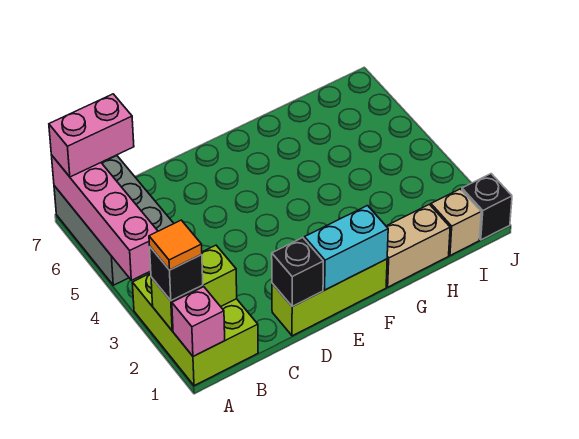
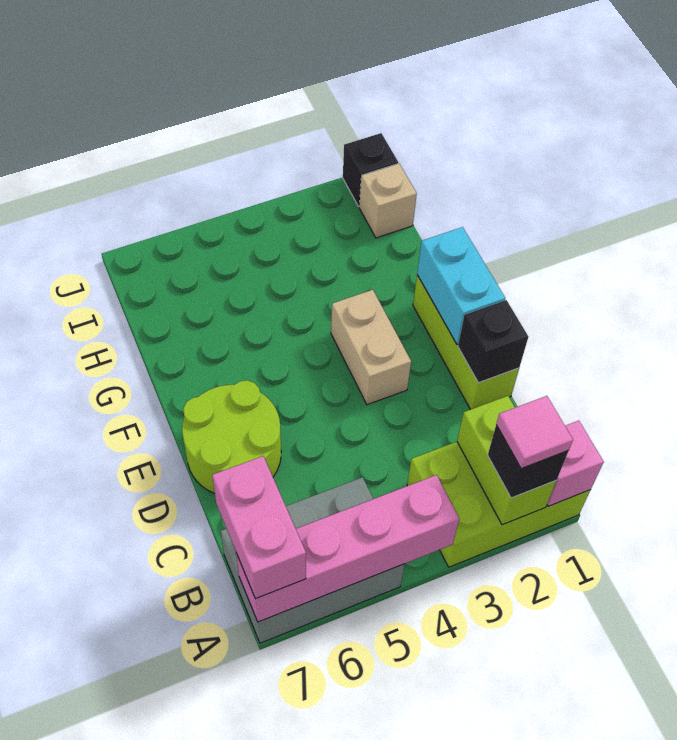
orange tile A2 level 4 -> pink tile A2 level 4
none -> lime round brick D6:E7 level 1
tan brick G1:H1 level 1 -> tan brick E3:F3 level 1

